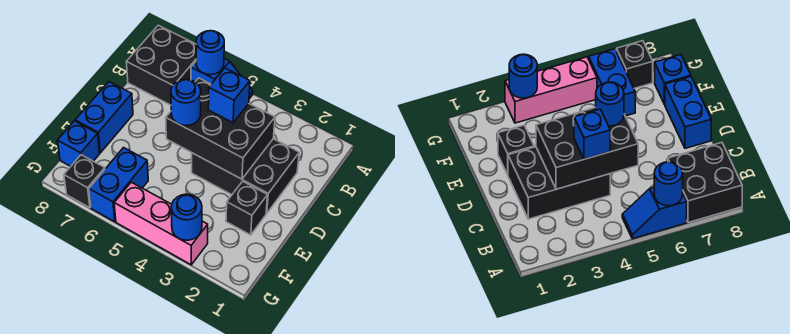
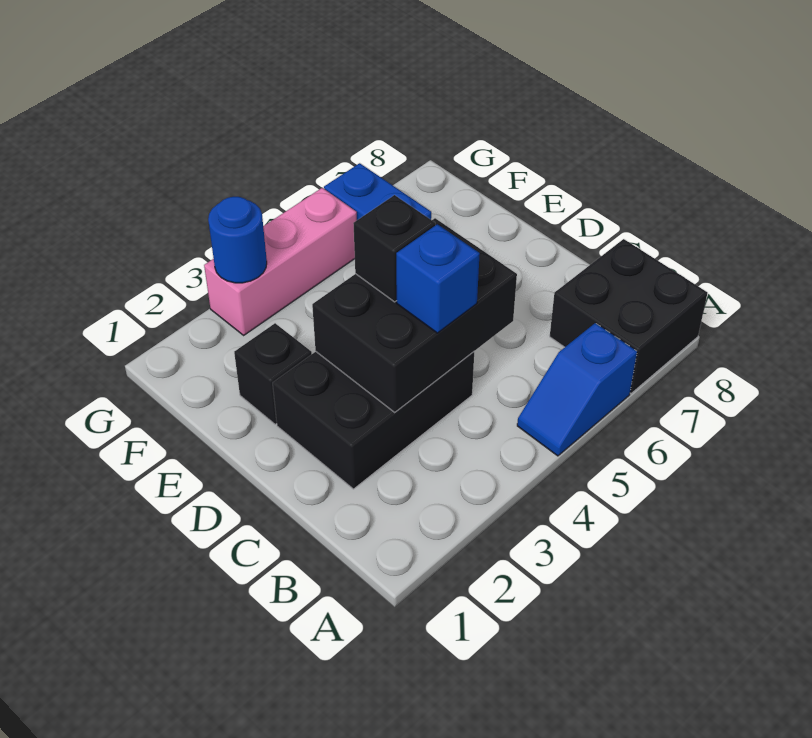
blue round brick A6 level 2 -> none
blue round brick D5 level 3 -> none
blue brick D8:E8 level 1 -> none
blue brick F8 level 1 -> none
black brick G7 level 1 -> black brick D4 level 3

